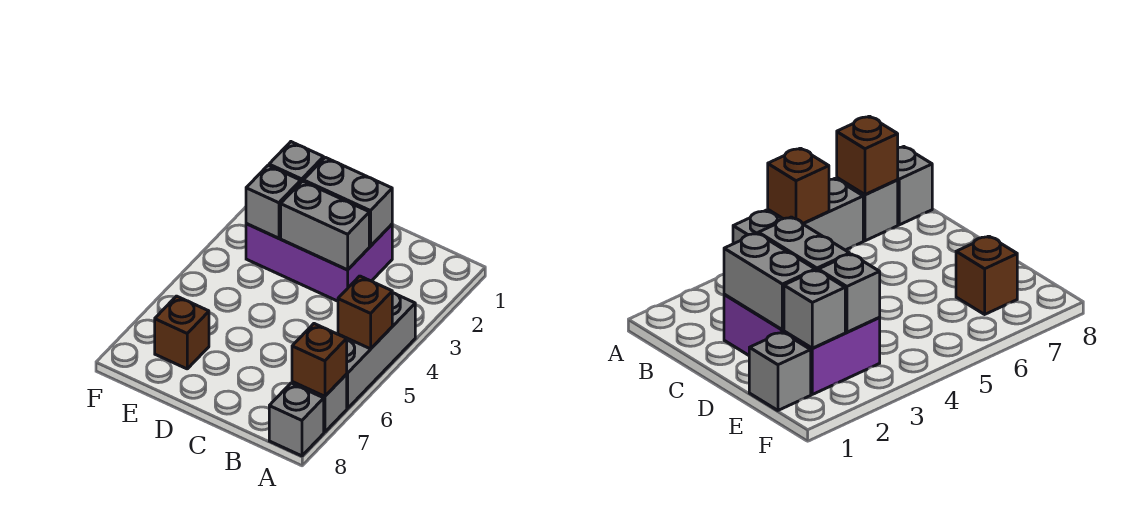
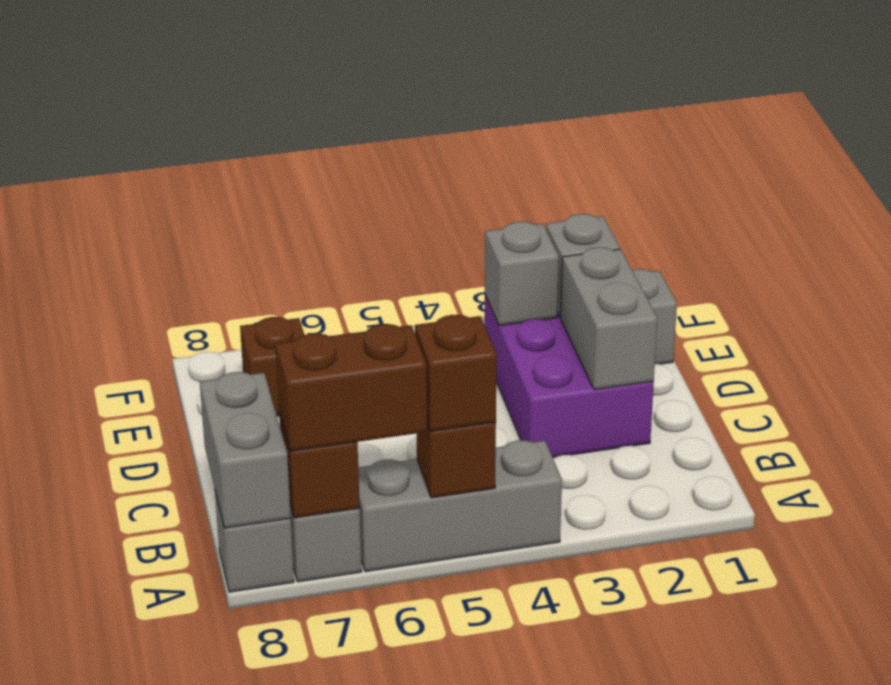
none -> brown brick A5 level 3
none -> brown brick A6:A7 level 3
grey brick C3:D3 level 2 -> grey brick A8:B8 level 2

